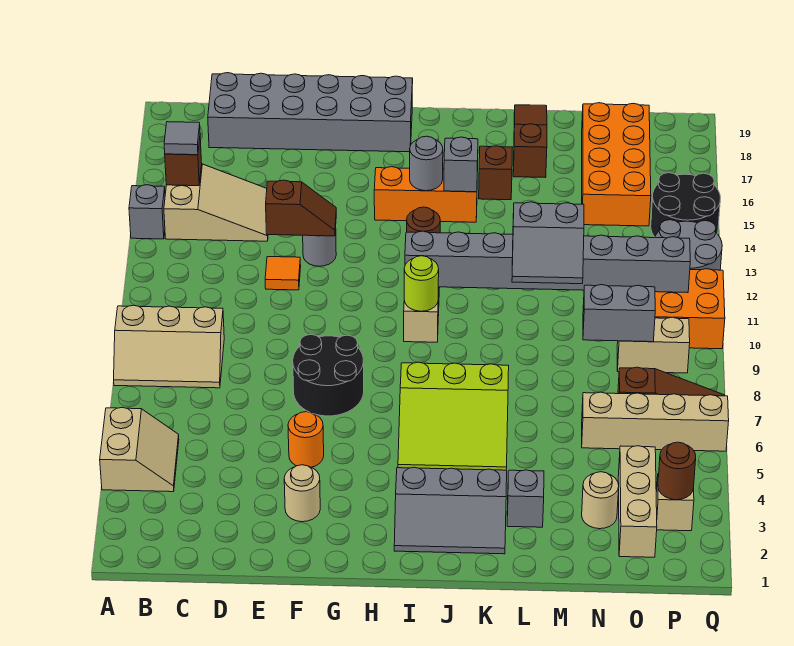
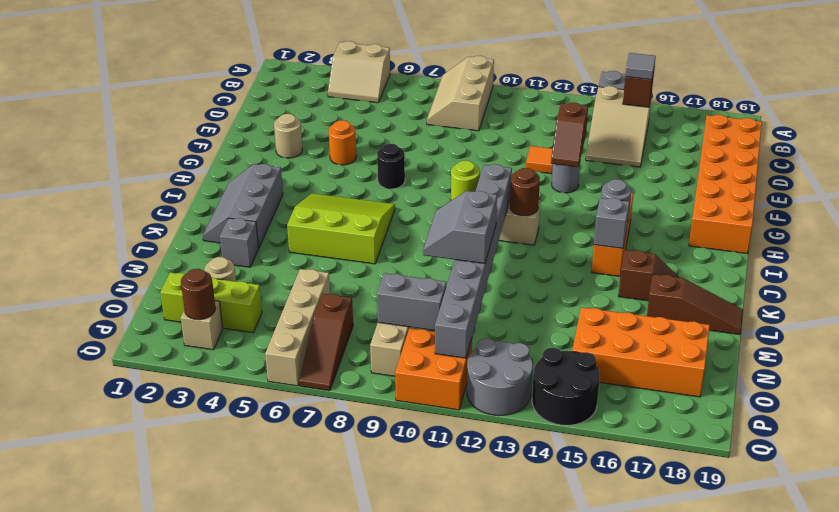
grey brick C18:H19 level 1 -> orange brick C18:H19 level 1
black round brick F7:G8 level 1 -> black round brick G7 level 1
lime slope I5:K7 level 1 top 7 -> lime slope I5:K7 level 1 top K
grey brick N9:O9 level 2 -> grey brick O9:O10 level 2
tan brick O2:O4 level 1 -> lime brick O2:O4 level 1

